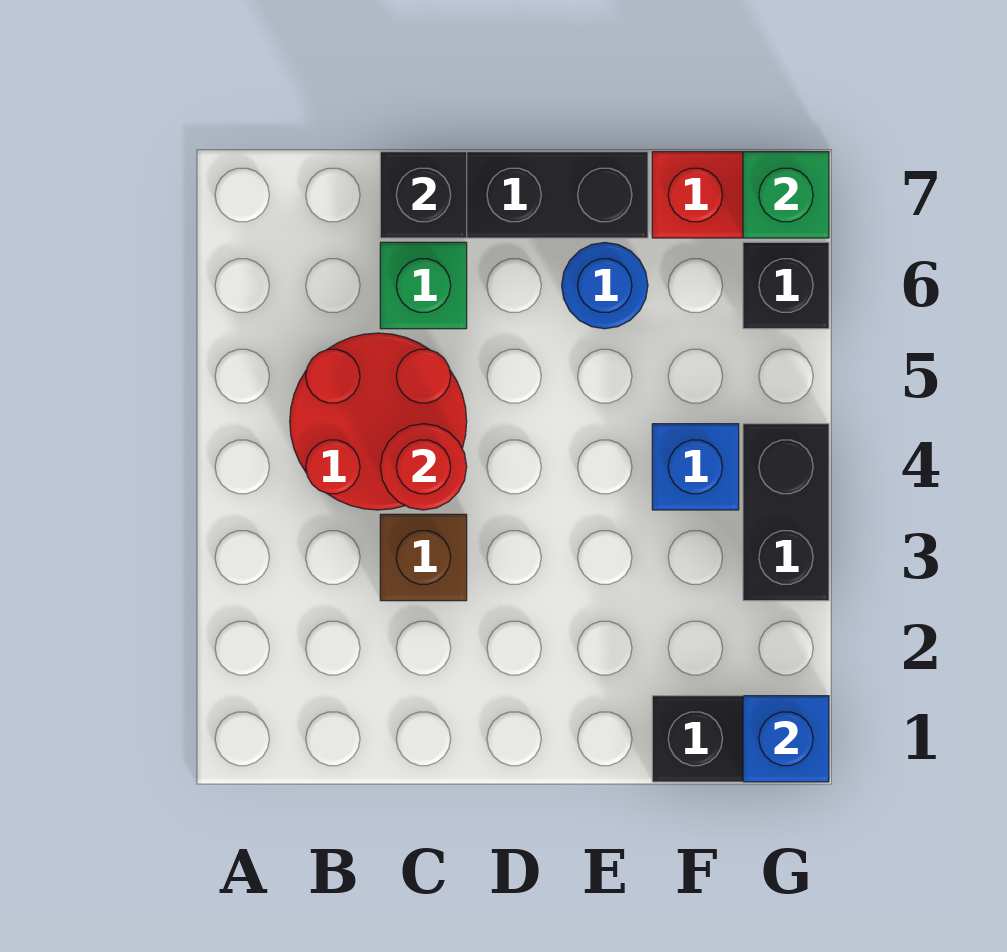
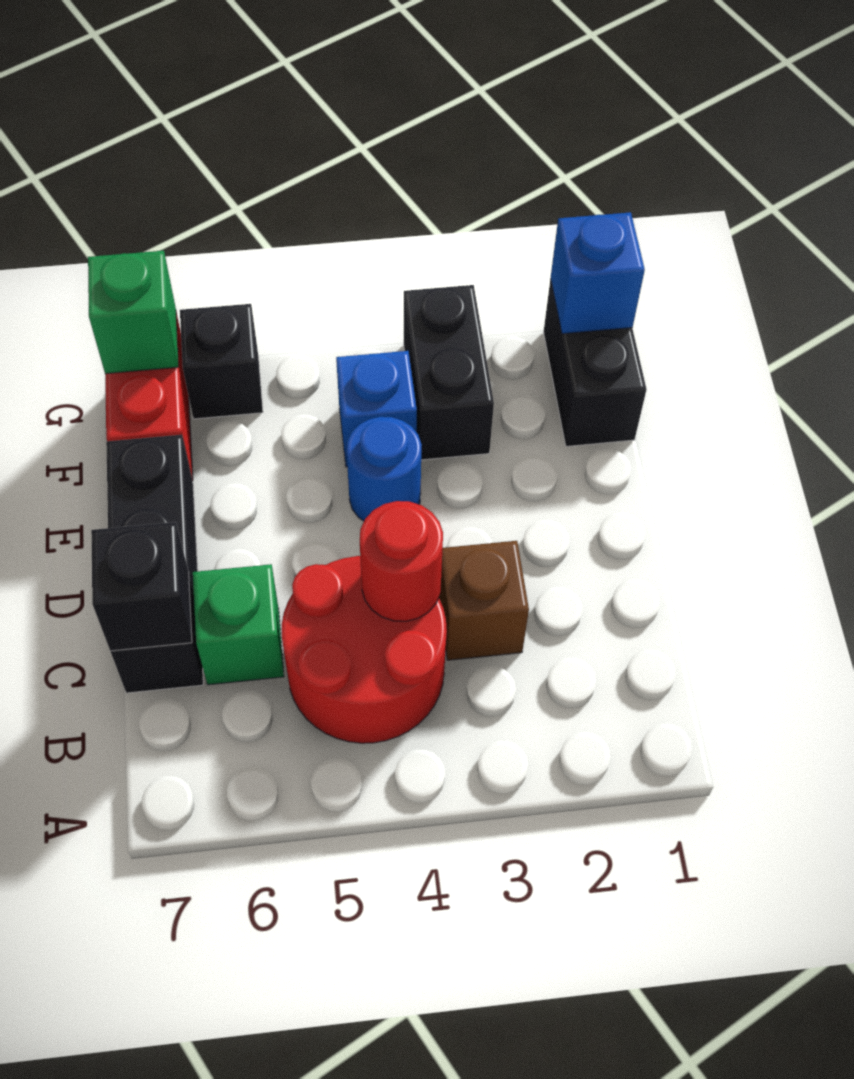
blue round brick E6 level 1 -> blue round brick E4 level 1
black brick G3:G4 level 1 -> black brick F3:G3 level 1

